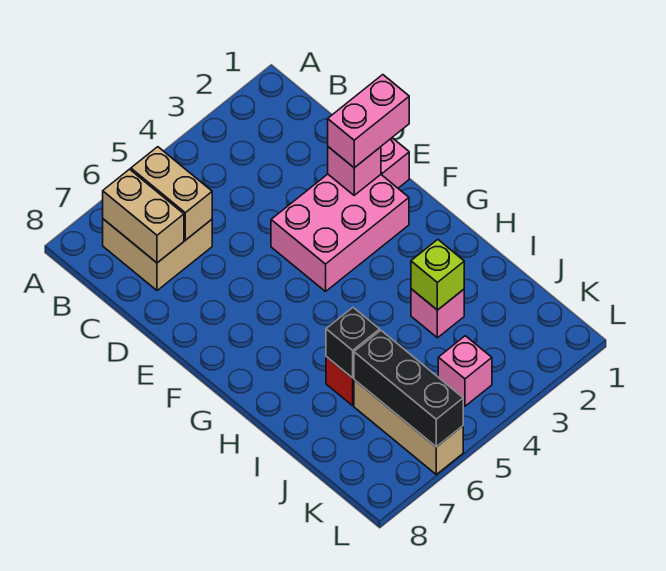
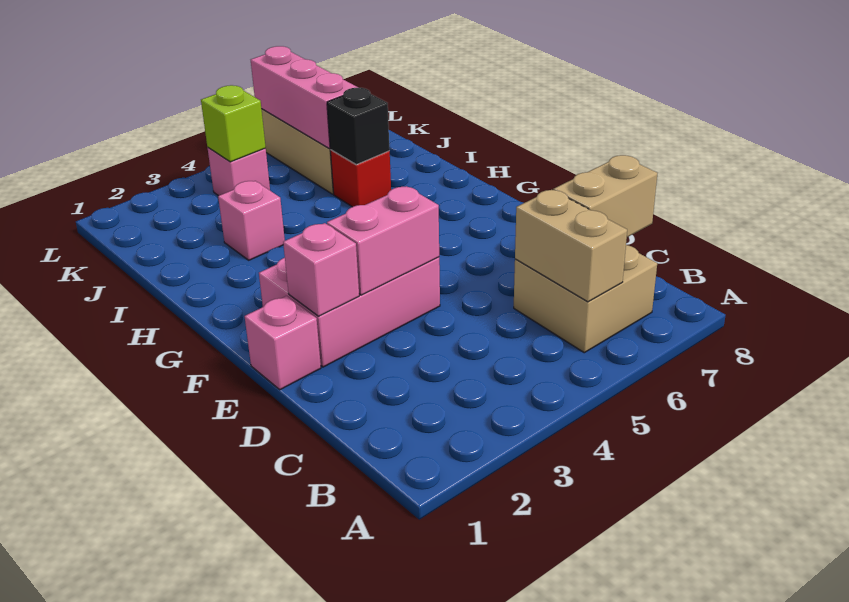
tan brick B7:C7 level 2 -> tan brick C7:C8 level 2
pink brick E1:E2 level 3 -> pink brick E3:E4 level 2
lime brick I3 level 2 -> lime brick K4 level 2
black brick J6:L6 level 2 -> pink brick J6:L6 level 2

